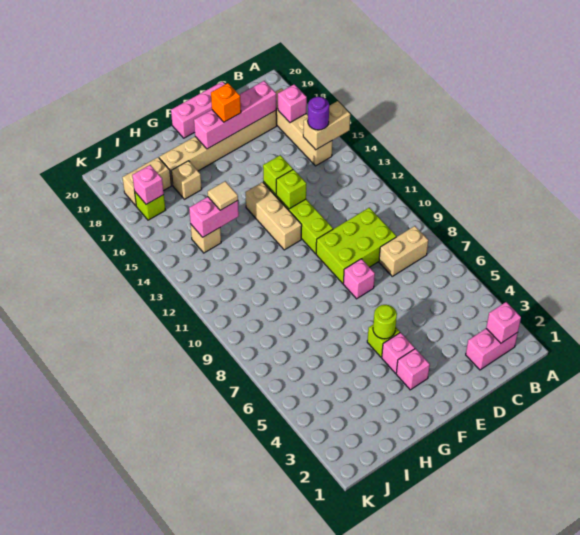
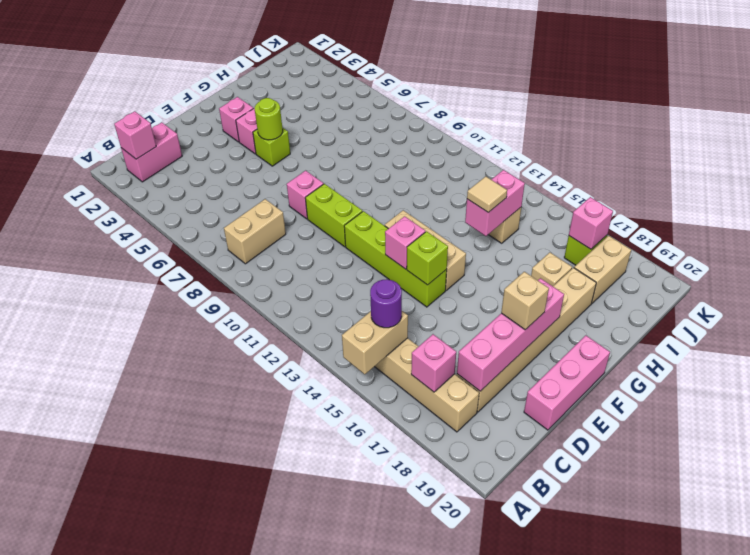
lime brick C9:E10 level 1 -> lime brick E9:E10 level 1
lime brick E13 level 2 -> pink brick E13 level 2
orange brick E18 level 3 -> tan brick E18 level 3

